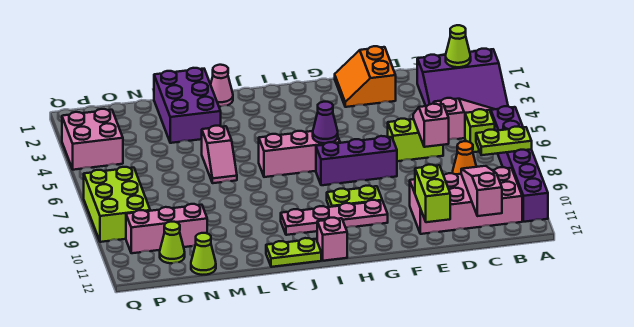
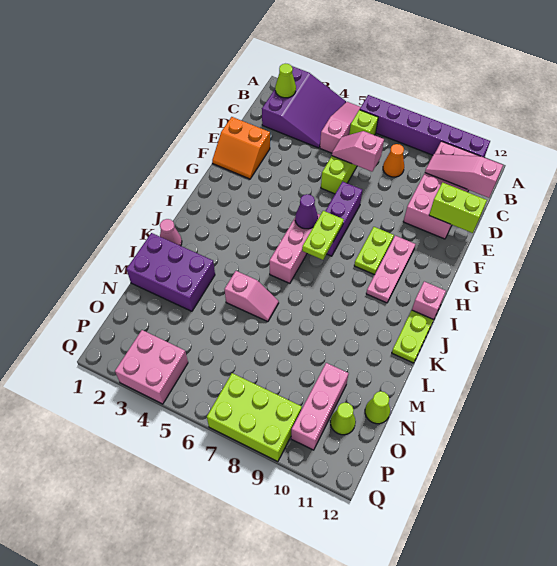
lime plate A8:B8 level 2 -> lime plate H7:I7 level 2
pink plate G10:J10 level 1 -> pink plate G10:I10 level 1

